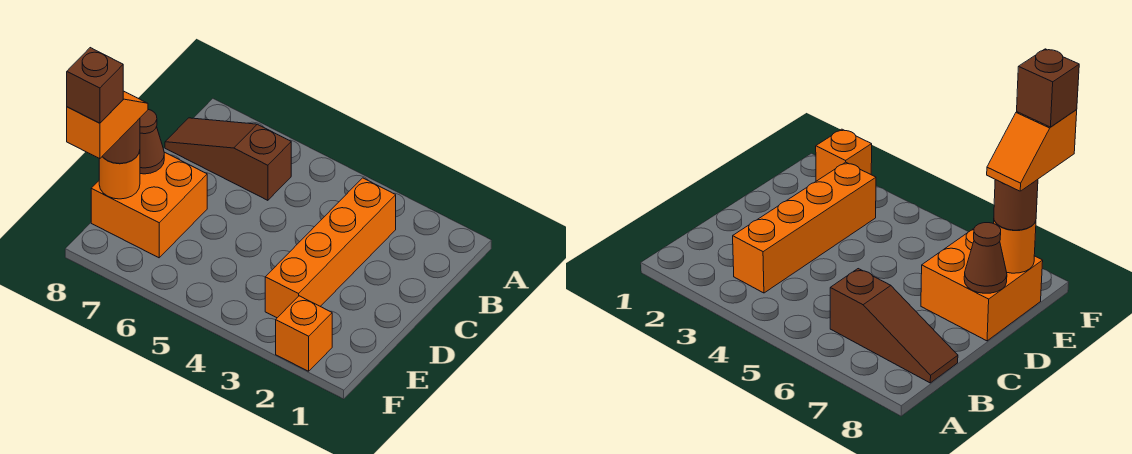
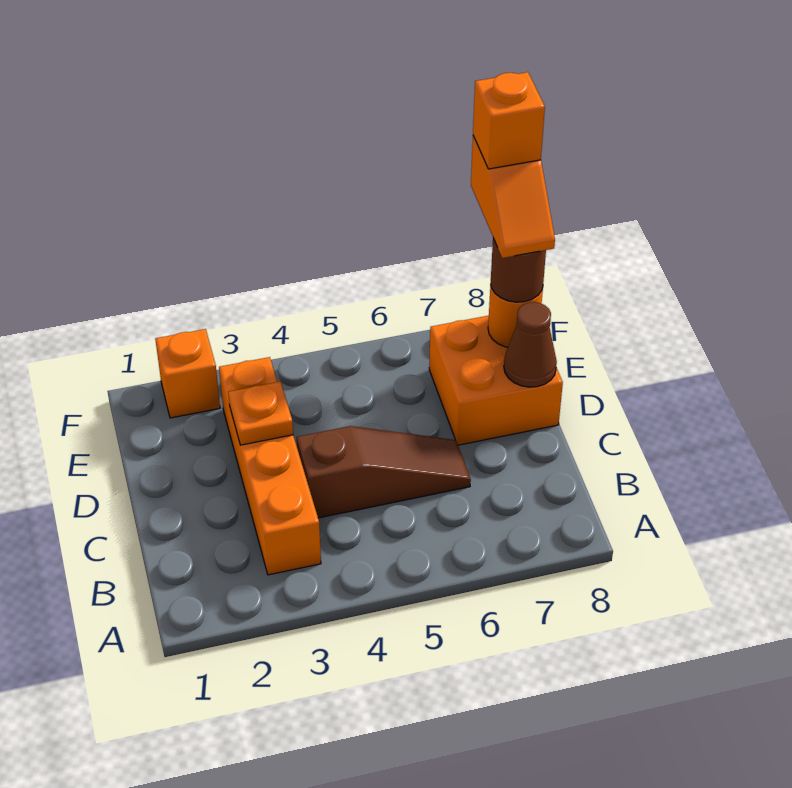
brown slope B6:B8 level 1 top 6 -> brown slope C4:C6 level 1 top 4
none -> orange plate D3 level 2
brown brick F8 level 5 -> orange brick F8 level 5

